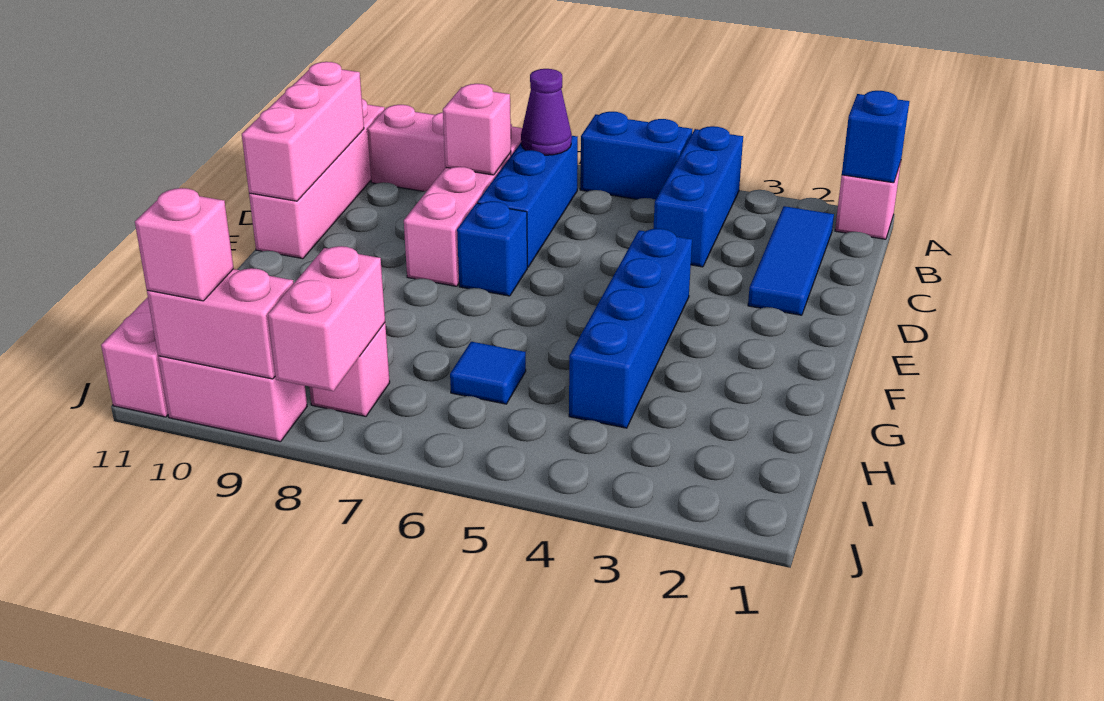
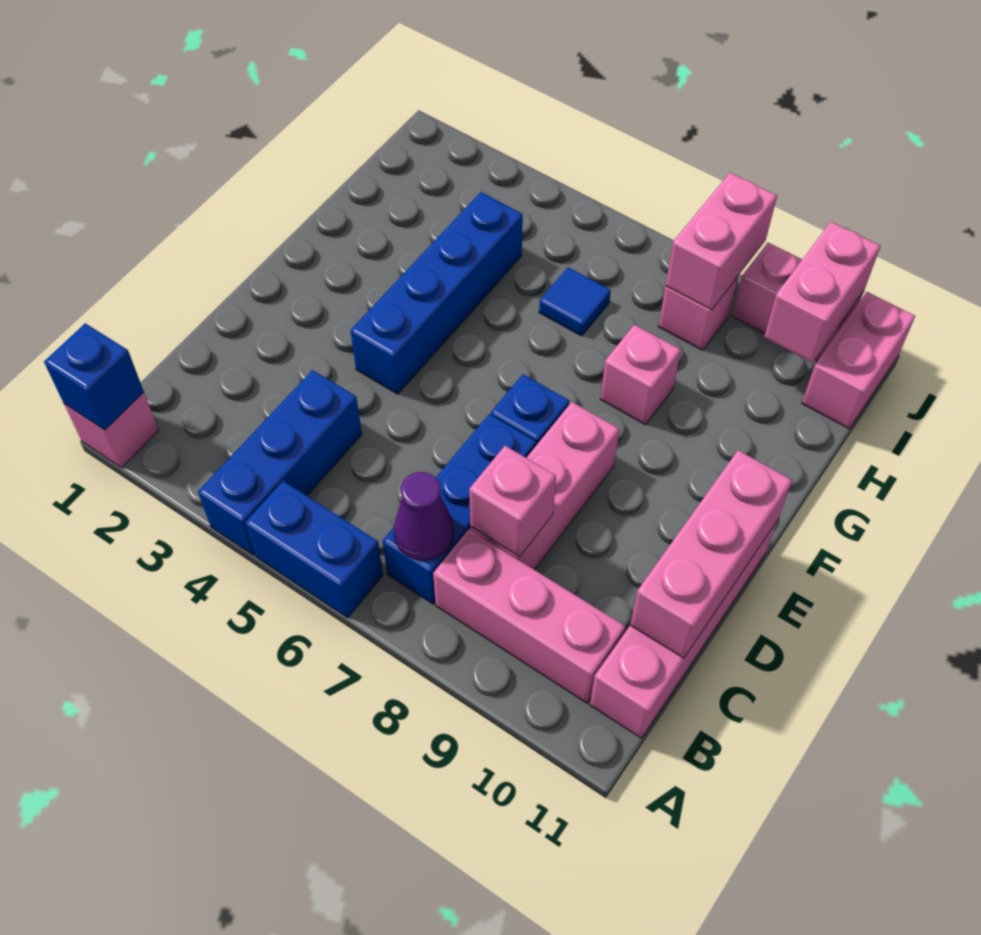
blue tile B2:D2 level 1 -> none
pink brick J9:J10 level 2 -> pink brick I10:J10 level 2
pink brick J10 level 3 -> pink brick G8 level 1

